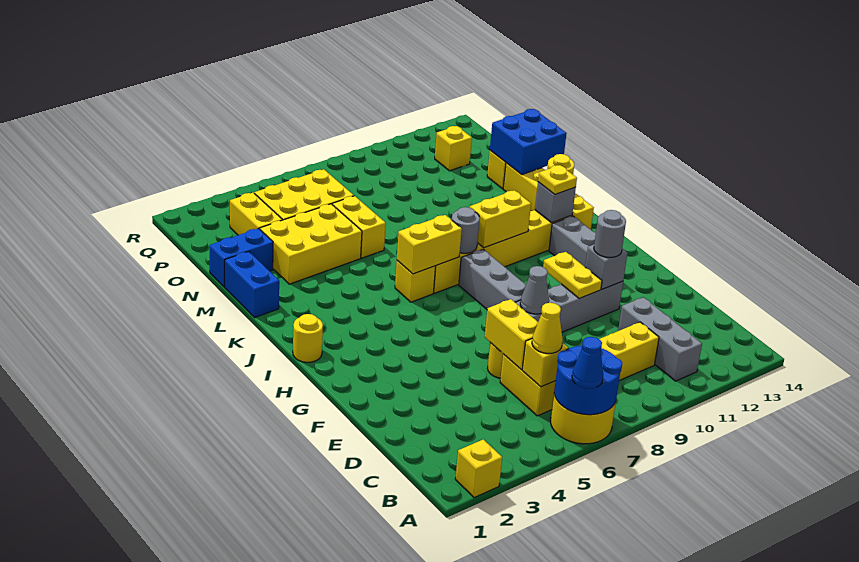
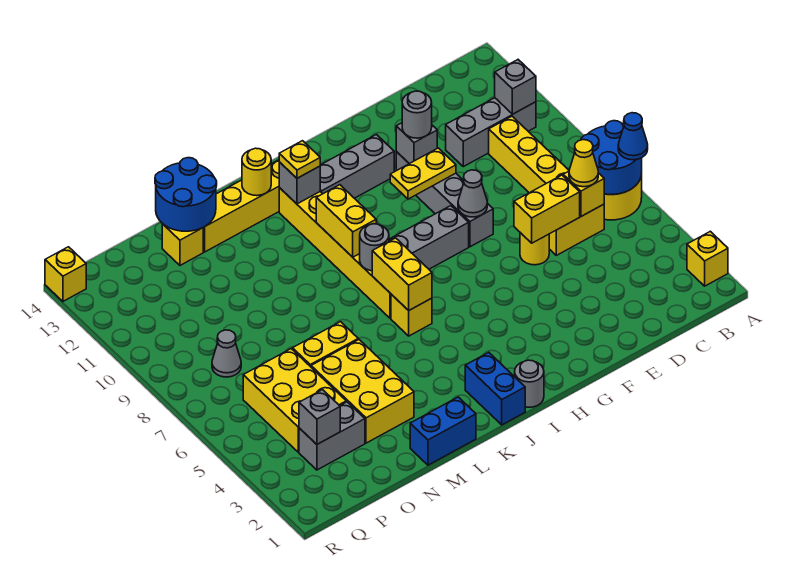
none -> grey brick B11 level 2
yellow round brick I1 level 1 -> grey round brick I1 level 1
blue brick M13:N14 level 2 -> blue round brick M13:N14 level 2
blue brick N1:N2 level 1 -> blue brick J1:J2 level 1
yellow brick O3:P3 level 1 -> grey brick O3:P3 level 1
none -> grey brick P3 level 2
none -> grey cone P8 level 1
yellow brick P12 level 1 -> yellow brick R14 level 1

